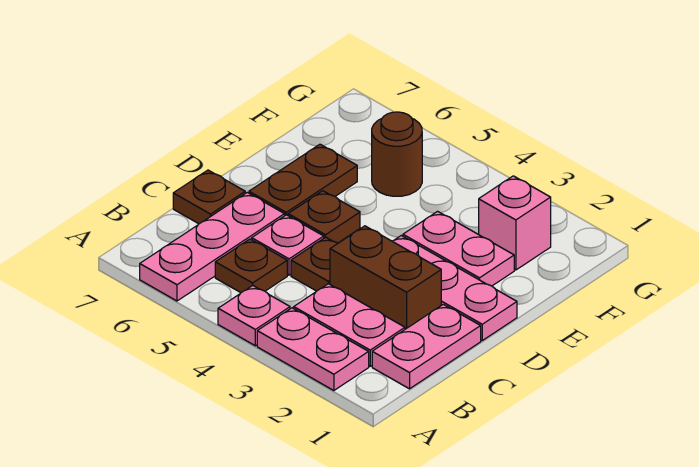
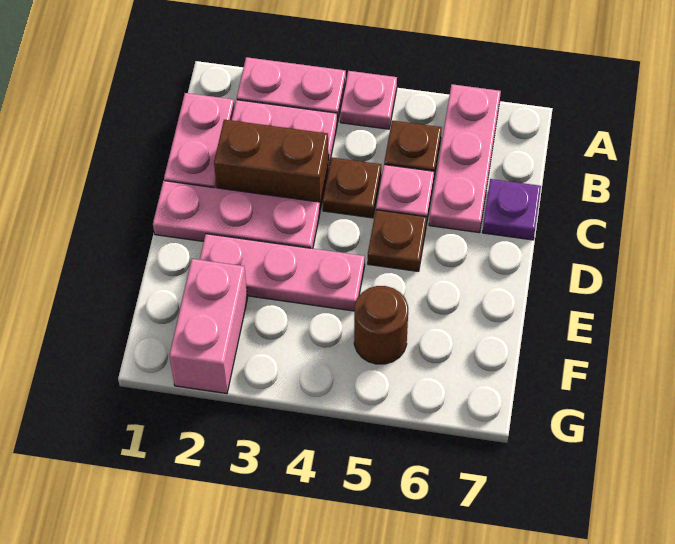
brown plate C7 level 1 -> purple plate C7 level 1
brown plate D6:E6 level 1 -> none
pink plate E2:E3 level 1 -> pink plate E2:E4 level 1
pink brick F2 level 1 -> pink brick F2:G2 level 1

